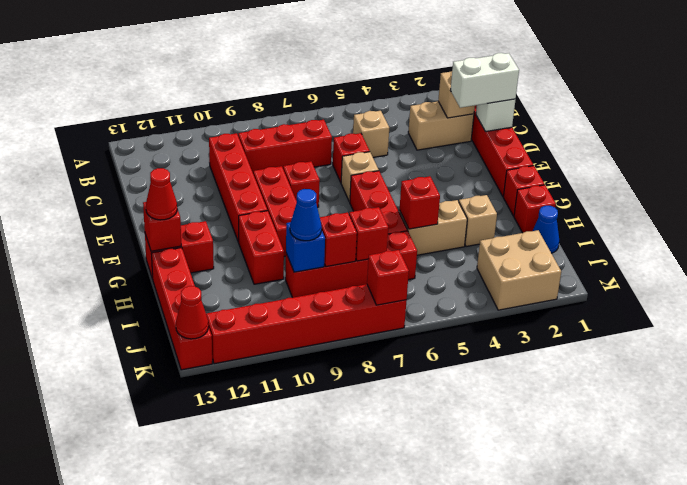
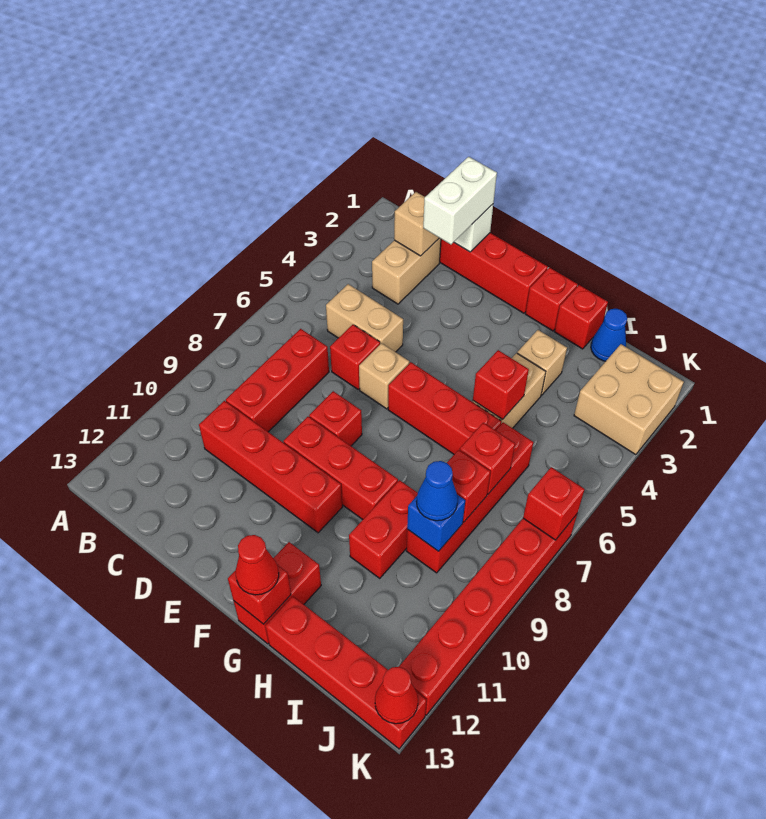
tan brick C5 level 1 -> tan brick C5:D5 level 1
red brick G10:H10 level 1 -> red brick H9:H10 level 1

